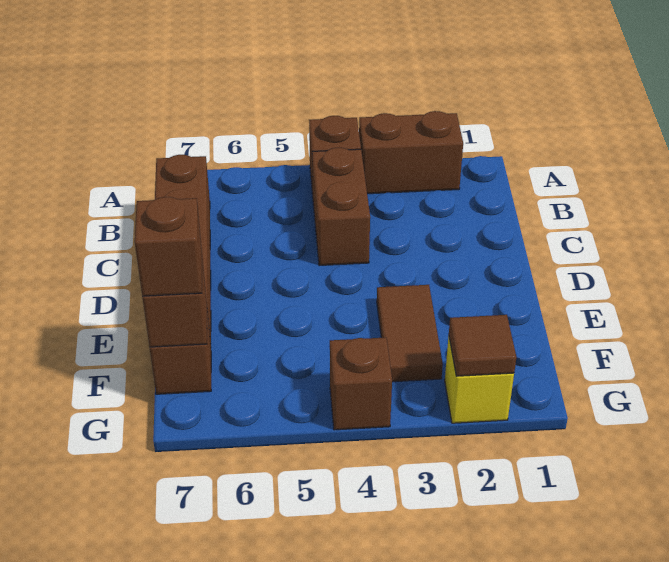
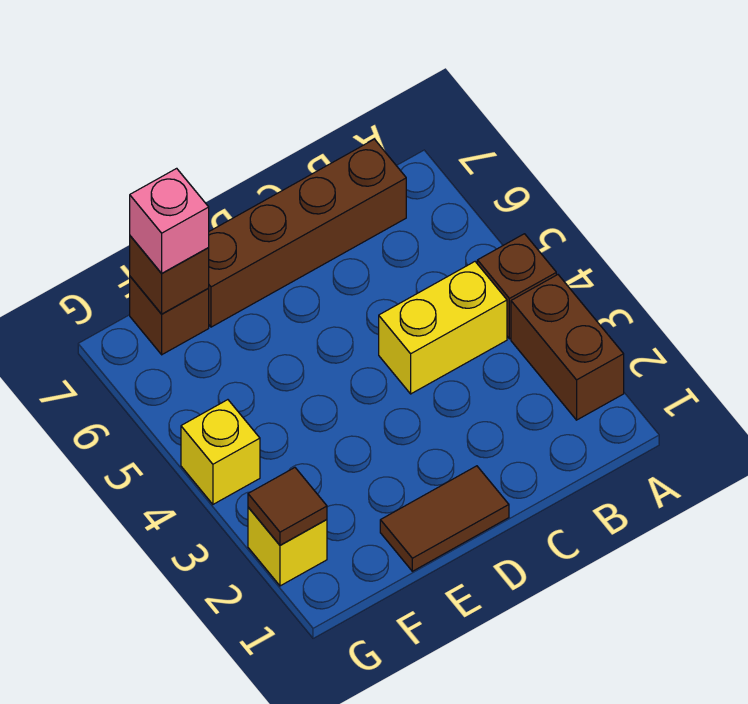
brown brick B4:C4 level 1 -> yellow brick B4:C4 level 1
brown tile E3:F3 level 1 -> brown tile D1:E1 level 1
brown brick F7 level 3 -> pink brick F7 level 3
brown brick G4 level 1 -> yellow brick G4 level 1

